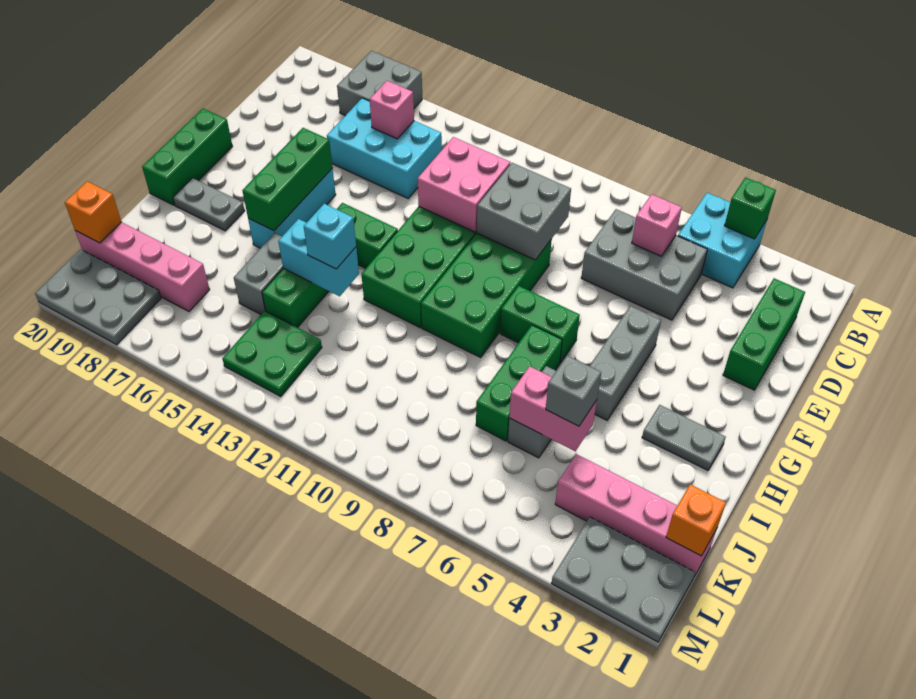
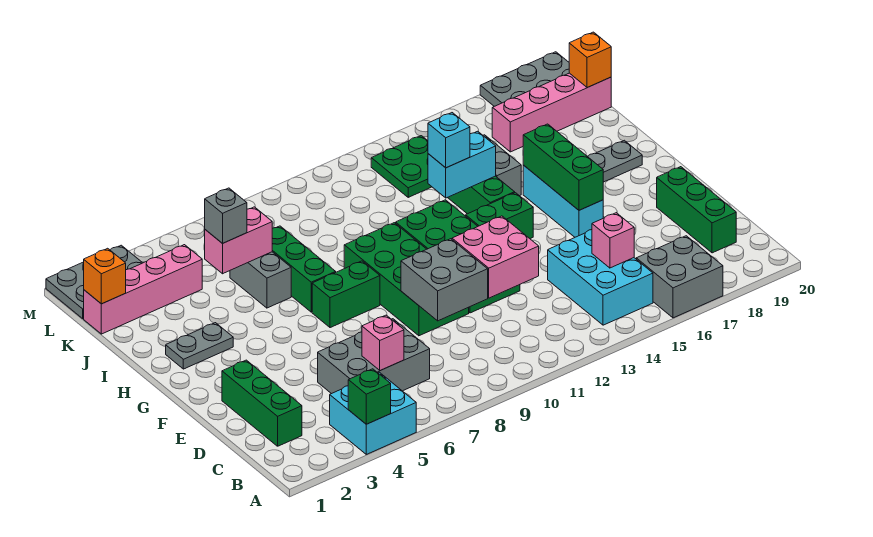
cyan brick C14:D16 level 1 -> cyan brick B14:D15 level 1
grey brick F5:H5 level 1 -> none
green brick F20:H20 level 1 -> green brick C19:E19 level 1

